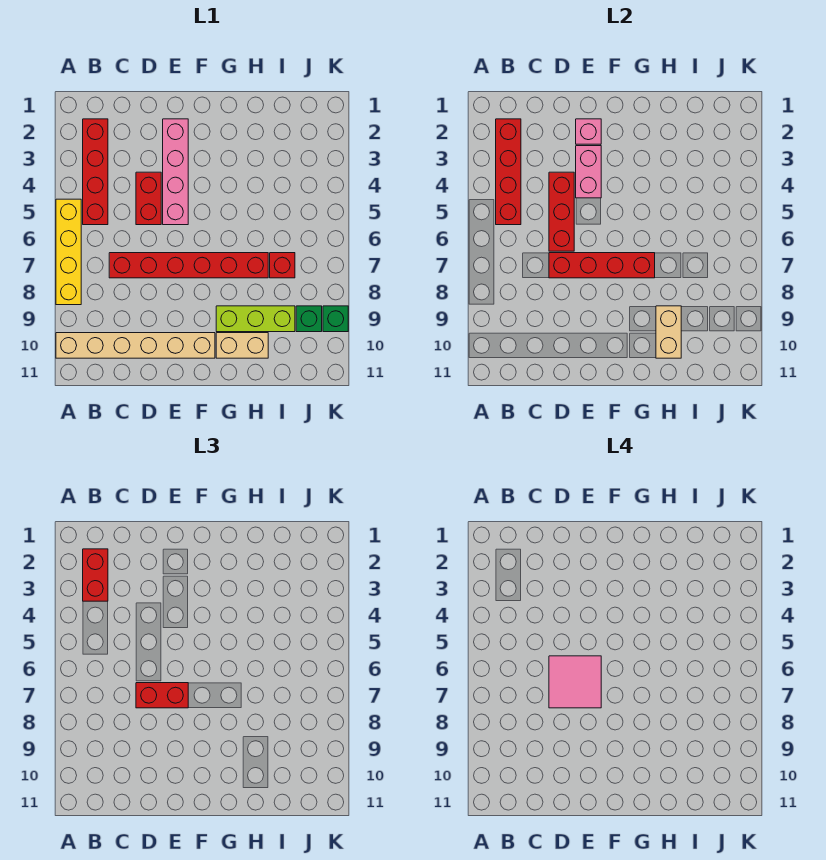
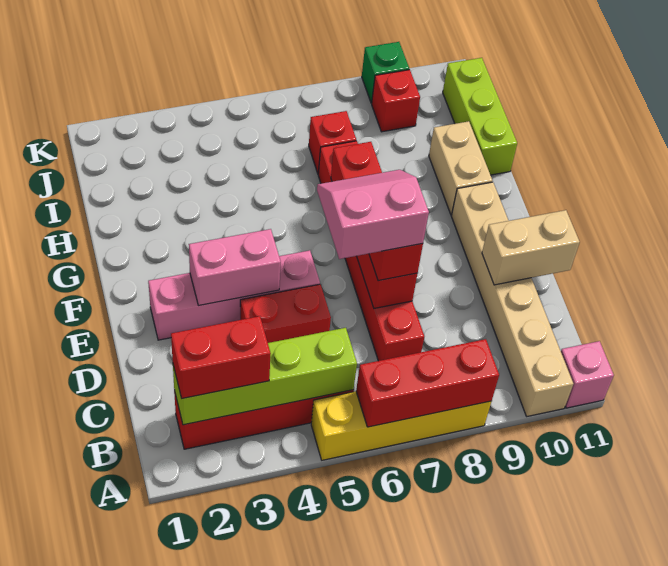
red brick B2:B5 level 2 -> lime brick B2:B5 level 2
red brick D4:D6 level 2 -> red brick A6:A8 level 2
pink tile D6:E7 level 4 -> pink slope D6:E7 level 4 top D
pink brick E2 level 2 -> pink brick A11 level 1
lime brick G9:I9 level 1 -> lime brick H11:J11 level 1
tan brick H9:H10 level 2 -> tan brick D10:D11 level 2
green brick J9 level 1 -> red brick J9 level 1

